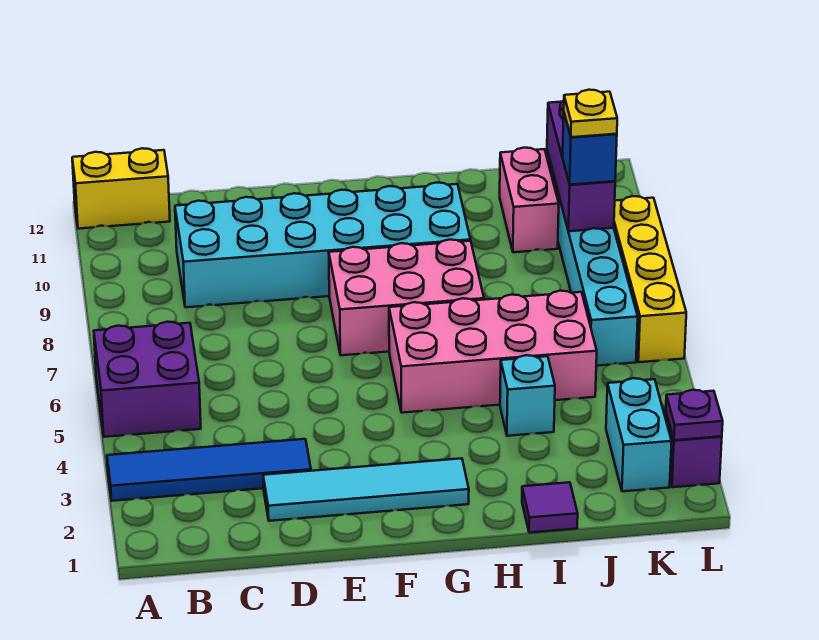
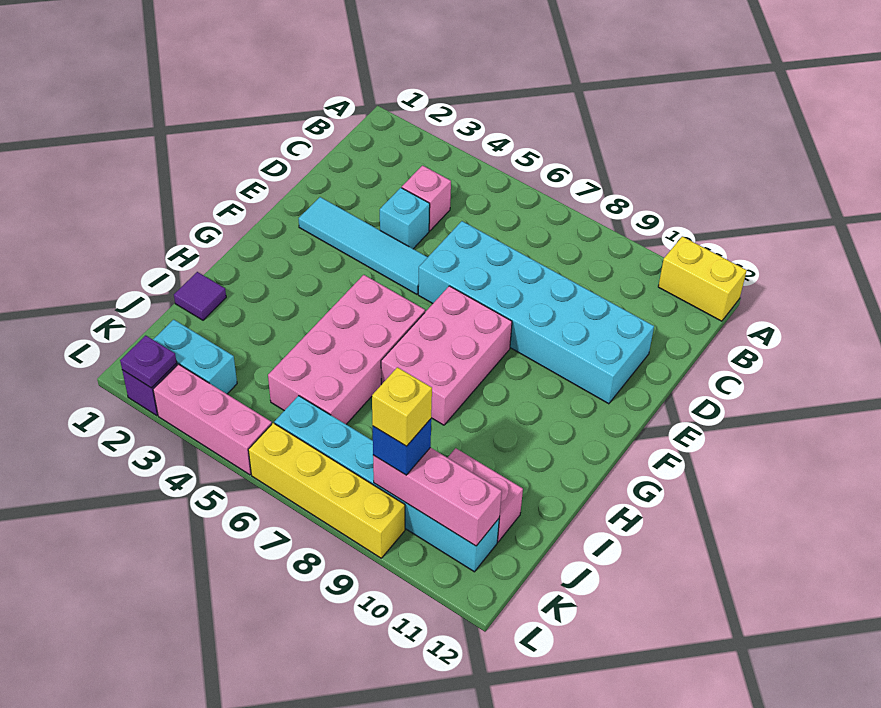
blue tile A3:D3 level 1 -> none
purple brick A5:B6 level 1 -> none
yellow brick A12:B12 level 1 -> yellow brick A11:A12 level 1
none -> pink brick C4 level 1
cyan brick C9:H10 level 1 -> cyan brick D6:E11 level 1
cyan tile D2:G2 level 1 -> cyan tile E2:E5 level 1
cyan brick I4 level 1 -> cyan brick D4 level 1
purple brick K9:K11 level 2 -> pink brick K9:K11 level 2
yellow plate K9 level 4 -> yellow brick K9 level 4
none -> pink brick L3:L5 level 1

